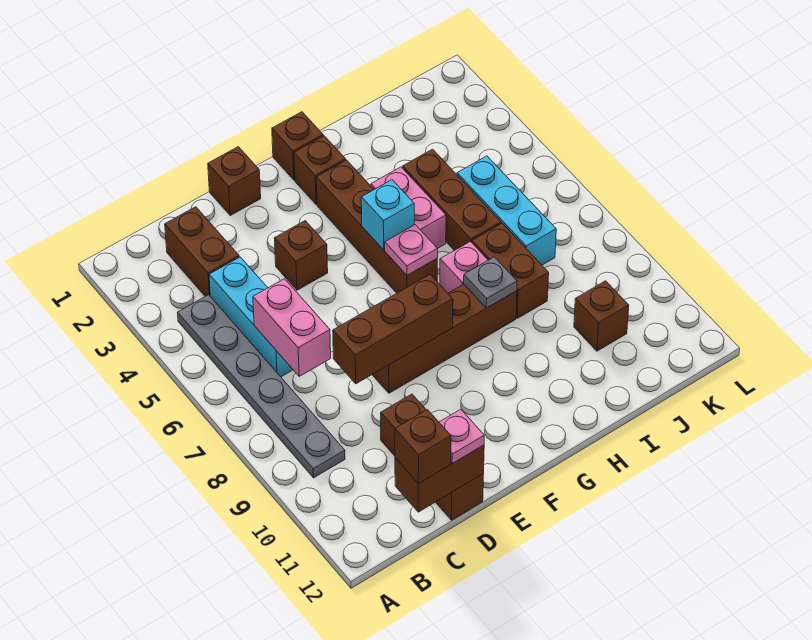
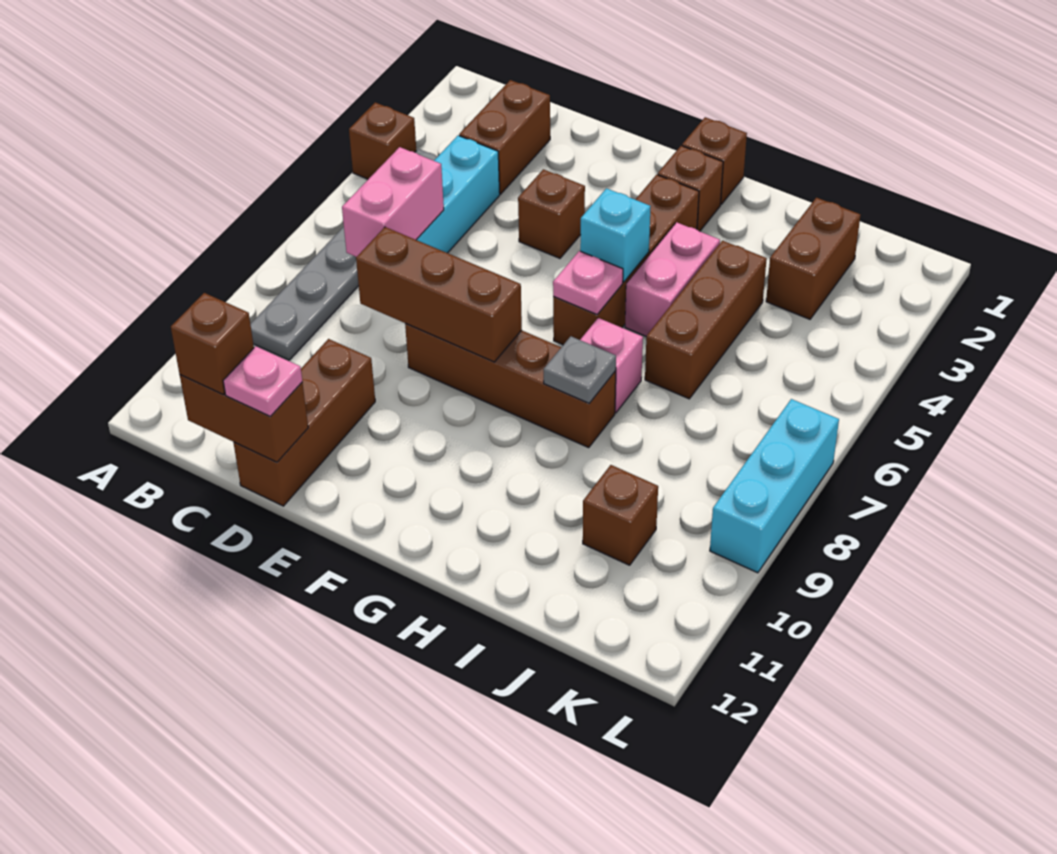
brown brick E1 level 1 -> brown brick A4 level 1
brown brick I7:I8 level 1 -> brown brick J2:J3 level 1
cyan brick J5:J7 level 1 -> cyan brick L7:L9 level 1

